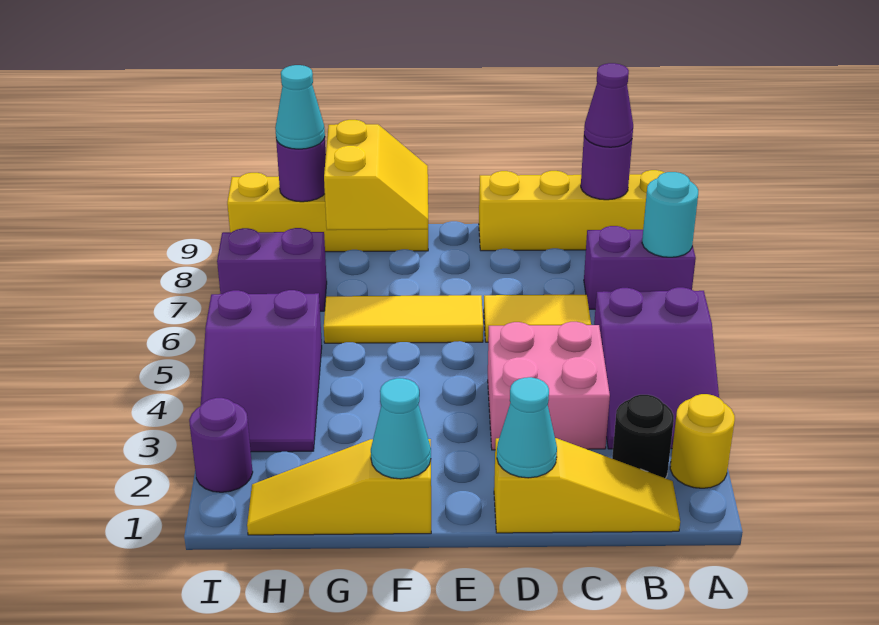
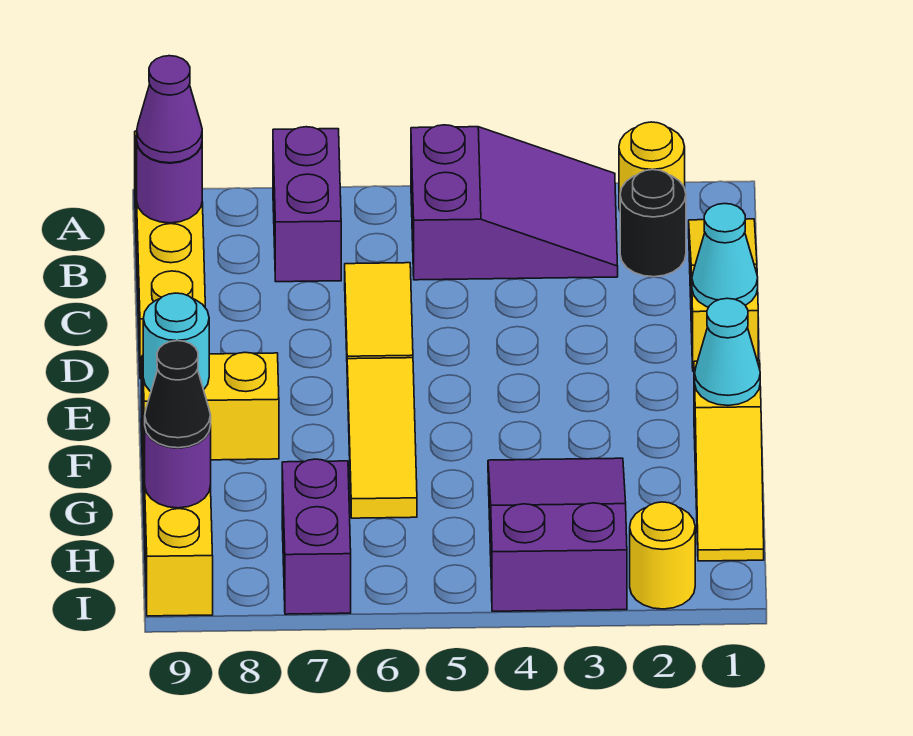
cyan round brick A7 level 2 -> cyan round brick G9 level 3
pink brick C3:D4 level 1 -> none
purple slope H3:I5 level 1 top 5 -> purple slope G3:I4 level 1 top I
cyan cone H9 level 3 -> black cone H9 level 3
purple round brick I2 level 1 -> yellow round brick I2 level 1

